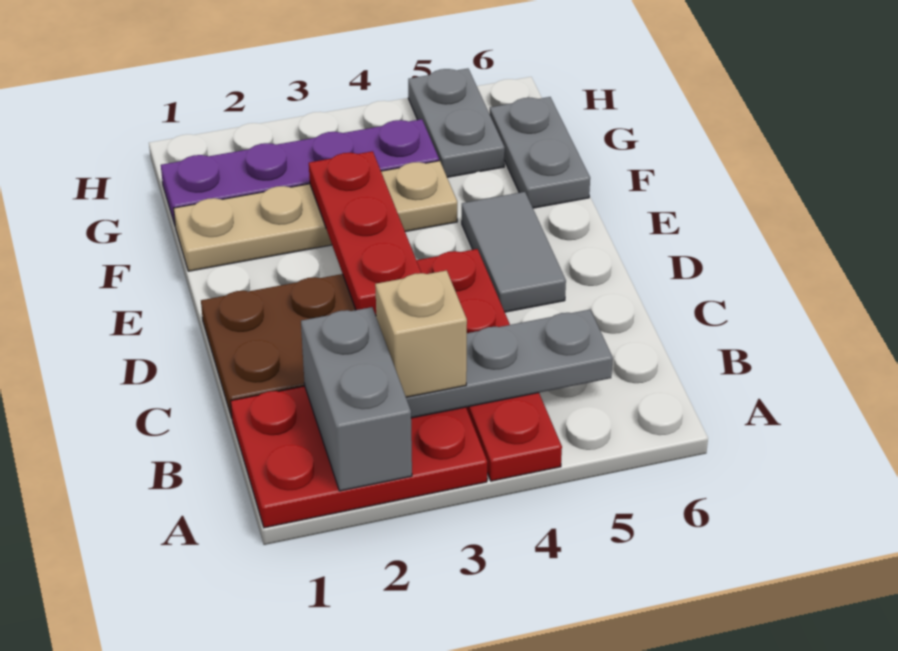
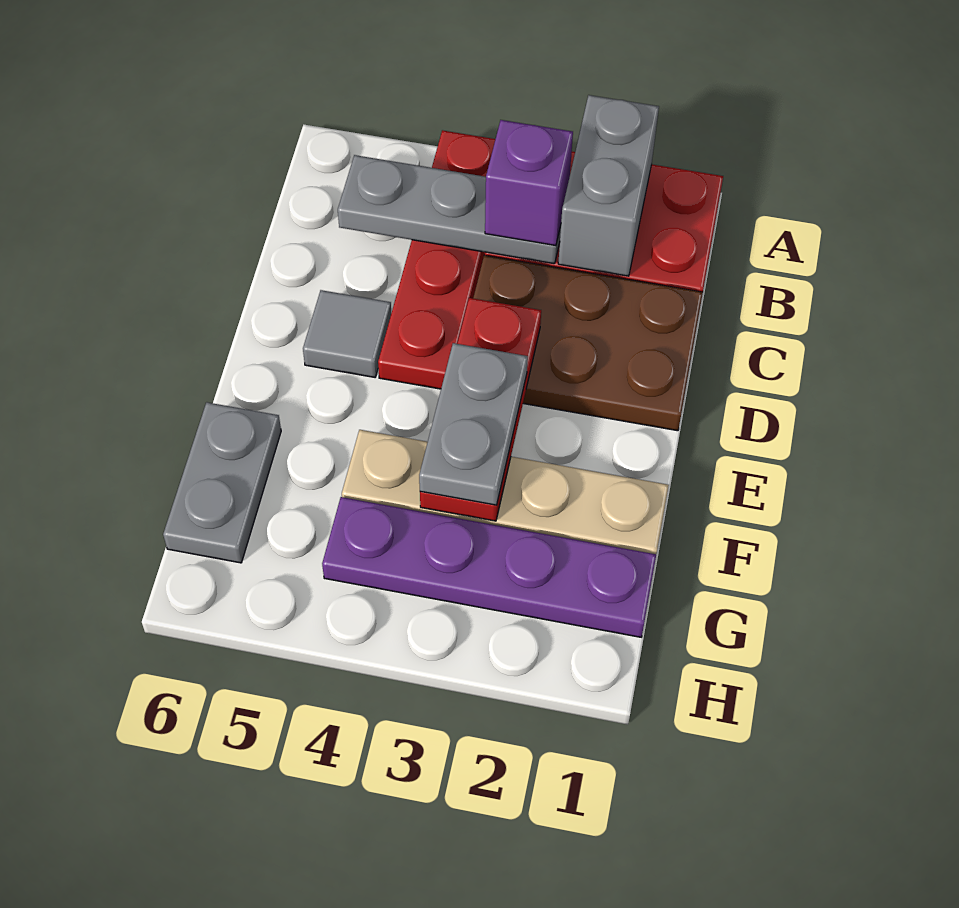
tan brick B3 level 3 -> purple brick B3 level 3
grey tile D5:E5 level 1 -> grey tile D5 level 1
grey plate G5:H5 level 1 -> grey plate E3:F3 level 3

